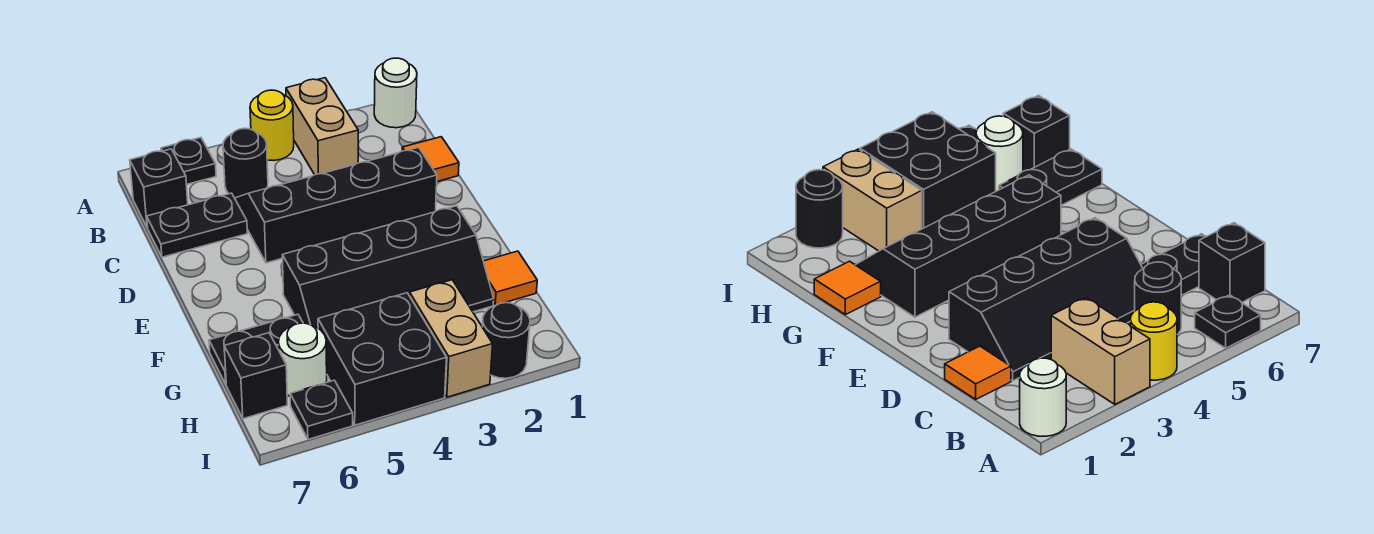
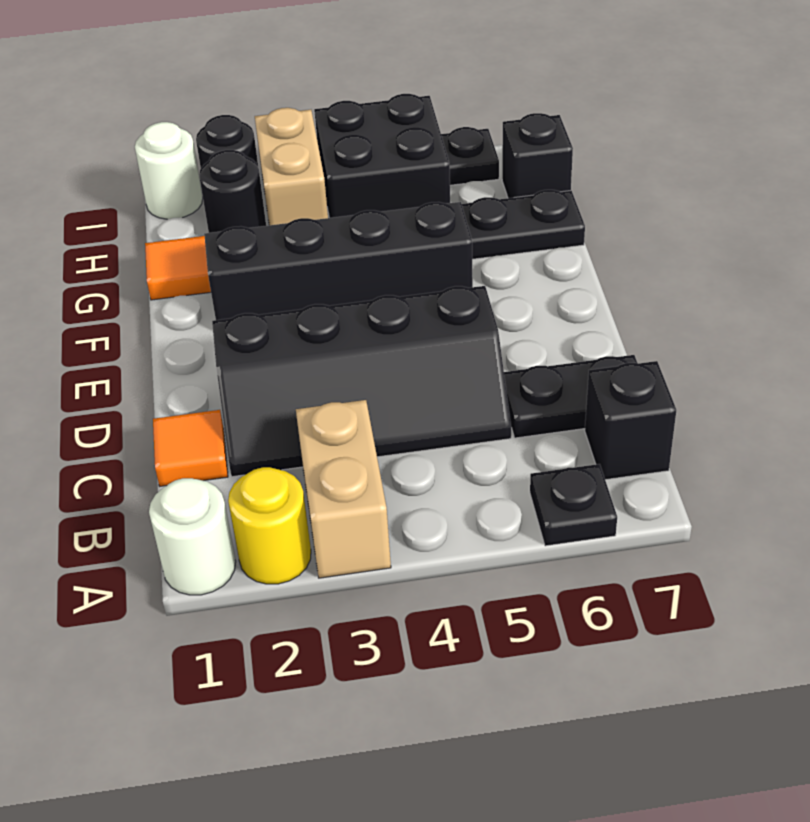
yellow round brick A4 level 1 -> yellow round brick A2 level 1
black round brick B5 level 1 -> black round brick H2 level 1
white round brick H6 level 1 -> white round brick I1 level 1

